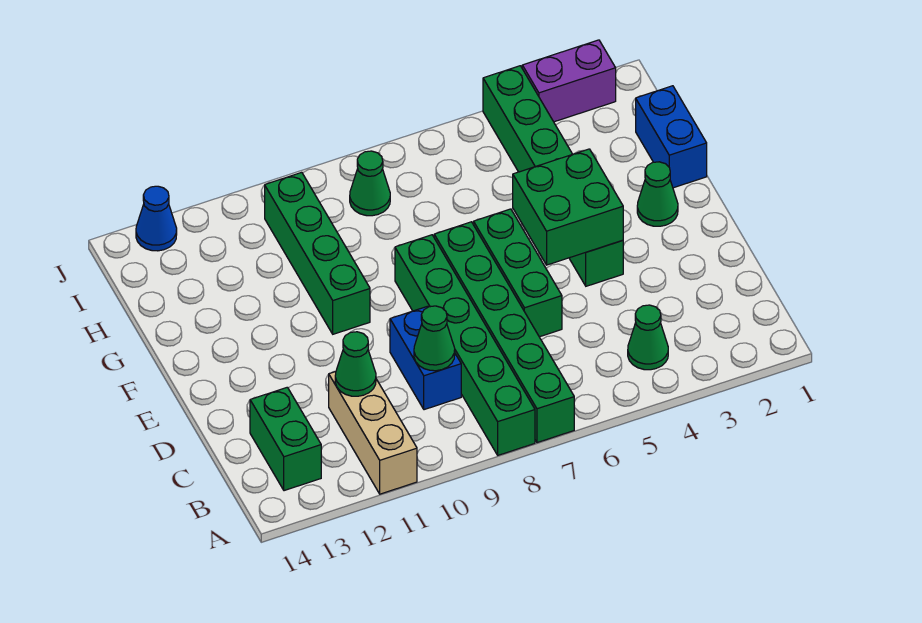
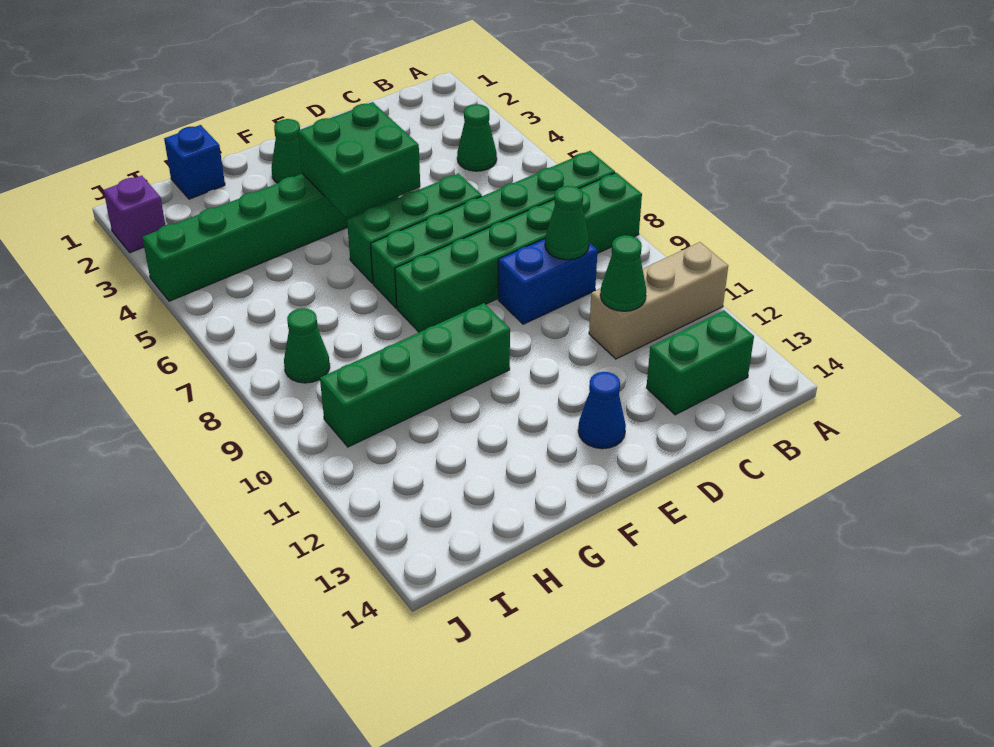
blue brick G1:H1 level 1 -> blue brick H1 level 1
purple brick J2:J3 level 1 -> purple brick J2 level 1
blue cone J13 level 1 -> blue cone E13 level 1

